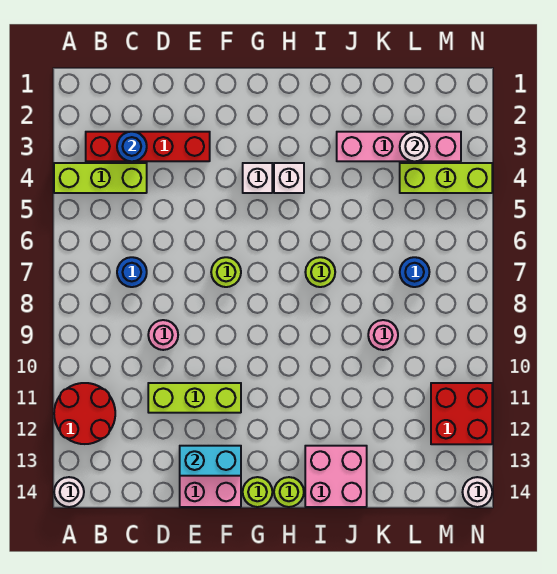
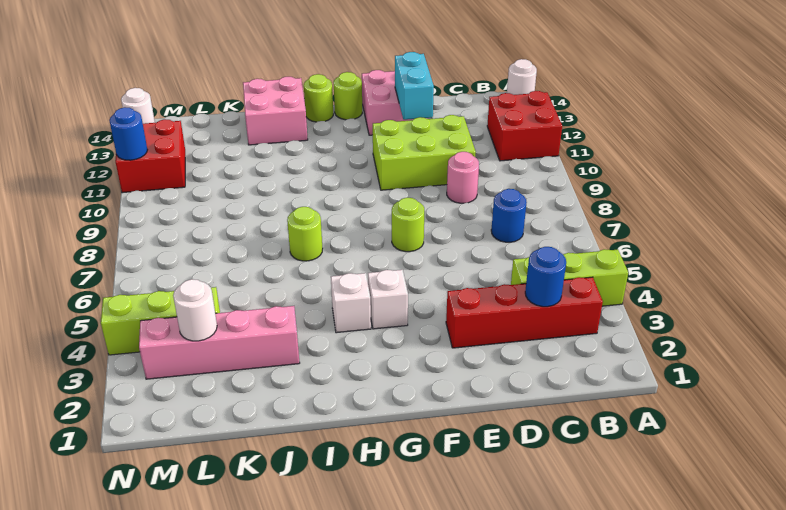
red round brick A11:B12 level 1 -> red brick A11:B12 level 1
lime brick D11:F11 level 1 -> lime brick D10:F11 level 1
cyan brick E13:F13 level 2 -> cyan brick E12:E13 level 2
pink round brick K9 level 1 -> none
blue round brick L7 level 1 -> blue round brick N11 level 2

